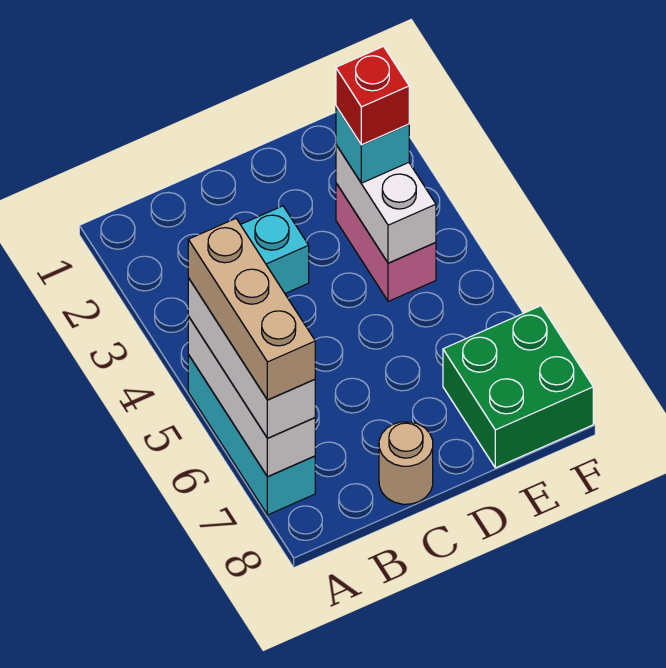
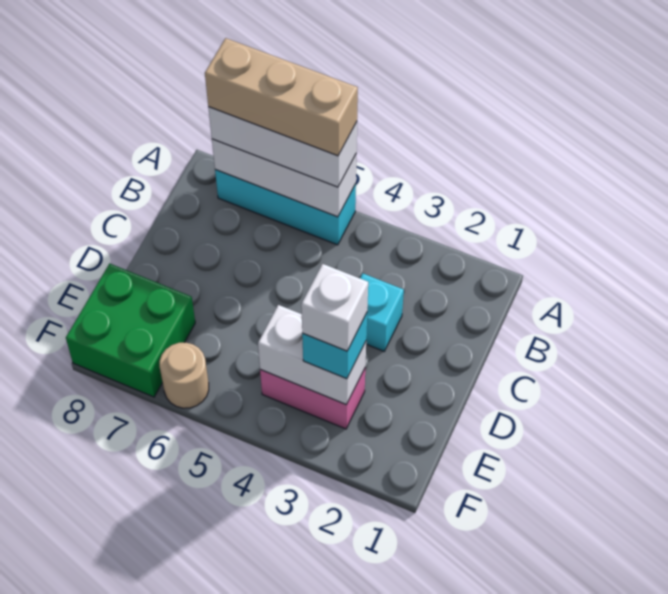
tan round brick C8 level 1 -> tan round brick F6 level 1
red brick E3 level 4 -> white brick E3 level 4

